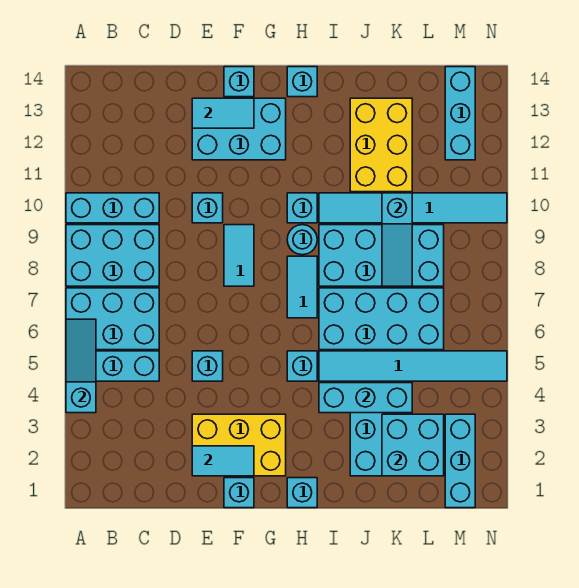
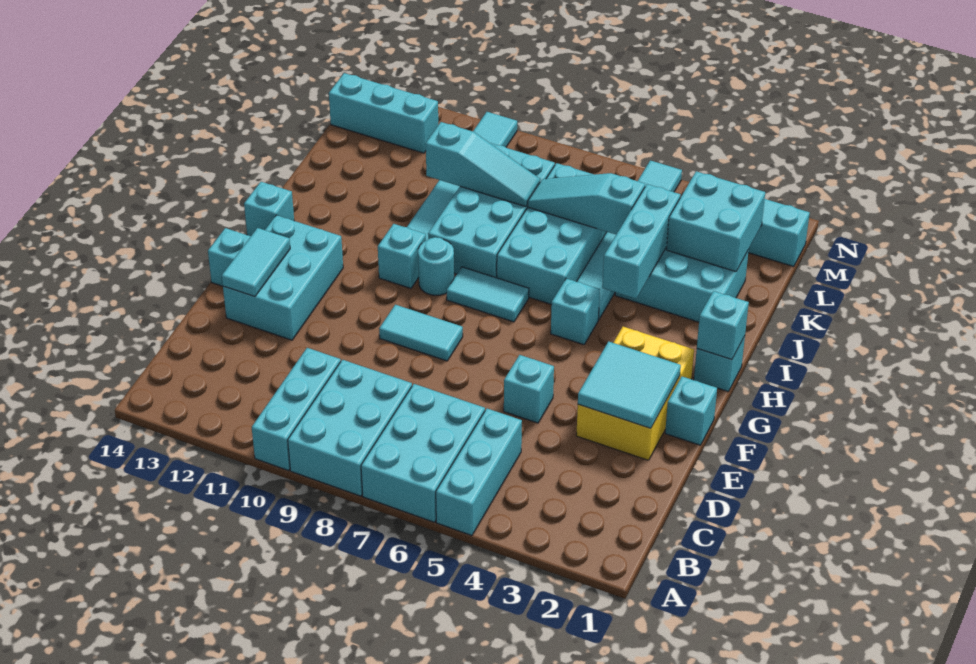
cyan slope A4:A6 level 2 top 4 -> cyan slope K5:K7 level 2 top 5
cyan tile E2:F2 level 2 -> cyan tile E2:F3 level 2
cyan brick E10 level 1 -> cyan brick H1 level 2
yellow brick J11:K13 level 1 -> none

